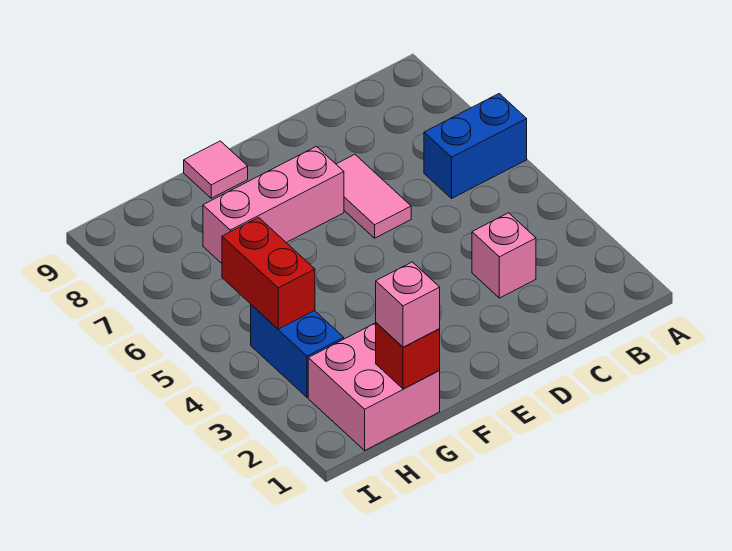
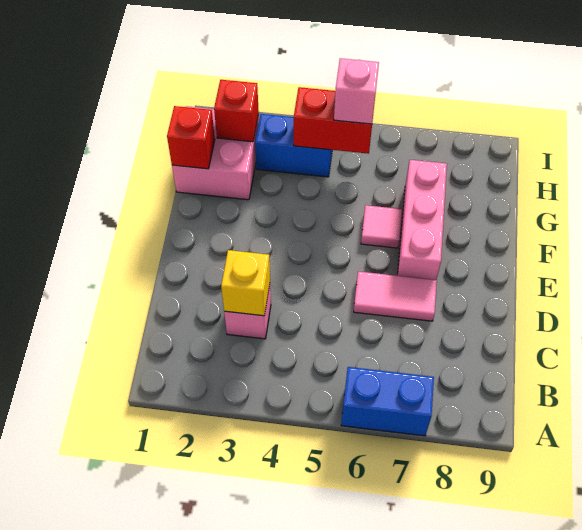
blue brick A6:B6 level 1 -> blue brick A6:A7 level 1
none -> yellow brick C3 level 2
pink tile F9 level 1 -> pink tile F6 level 1
pink brick G1 level 3 -> pink brick H5 level 3
none -> red brick H2 level 2

